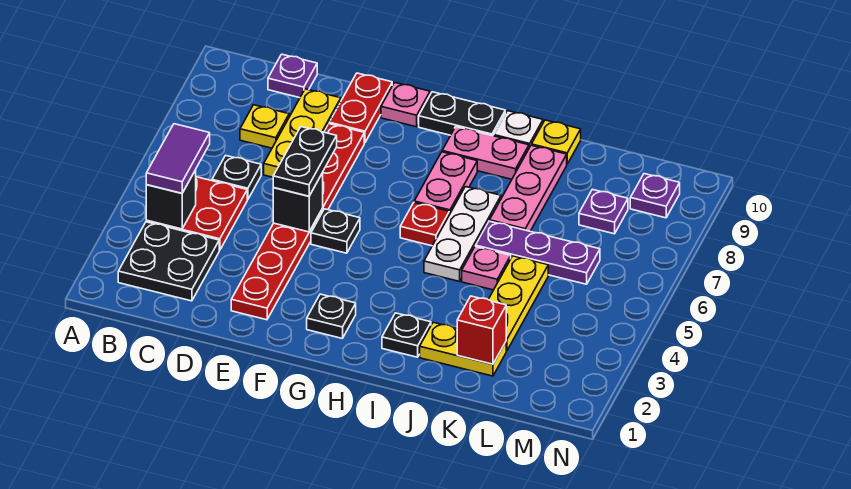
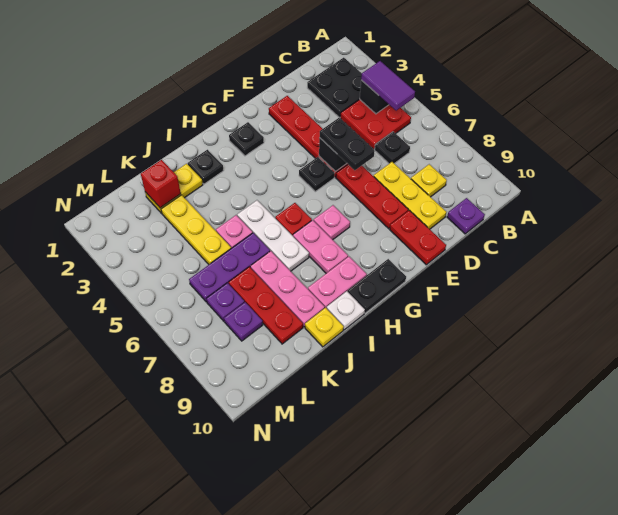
pink plate F10 level 1 -> pink plate G7 level 1
none -> red plate K7:K9 level 1
purple plate M9 level 1 -> purple plate L7 level 1

